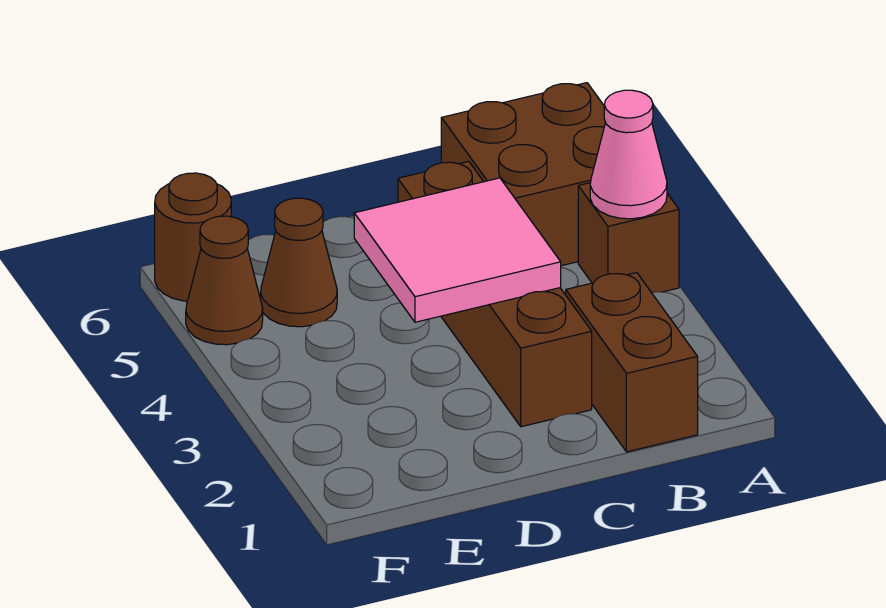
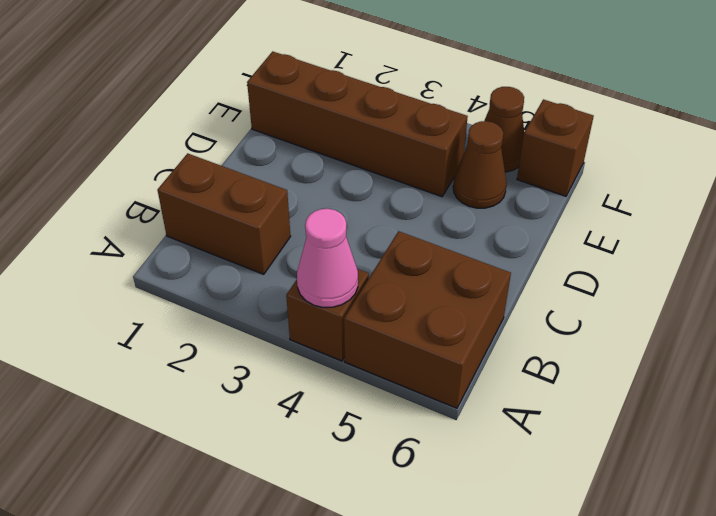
brown brick C2:C5 level 1 -> brown brick E1:E4 level 1
pink tile C3:D4 level 2 -> none
brown round brick F6 level 1 -> brown brick F6 level 1

